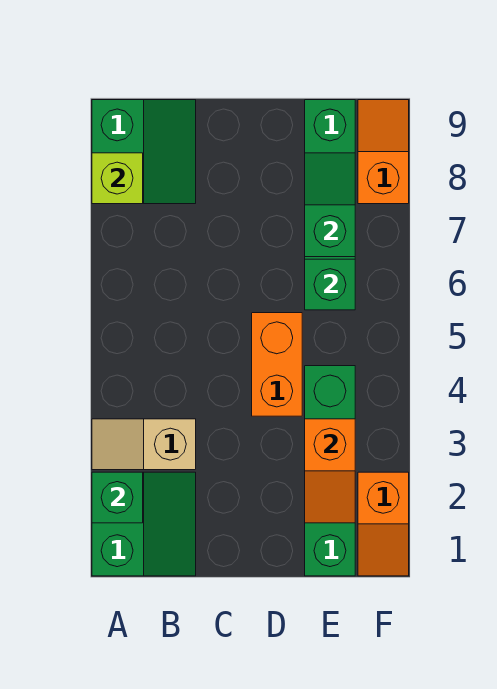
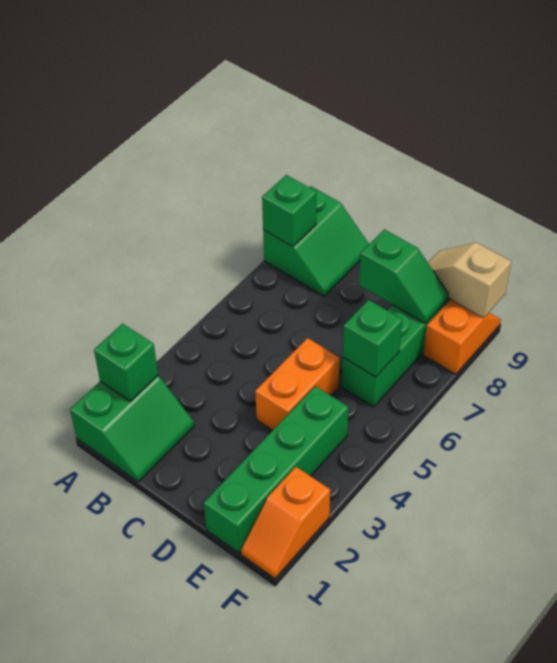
tan slope A3:B3 level 1 top B -> tan slope E9:F9 level 2 top F
lime brick A8 level 2 -> green brick A8 level 2
orange slope E2:E3 level 2 top 3 -> none
green slope E7:E8 level 2 top 7 -> green slope D8:E8 level 2 top D

